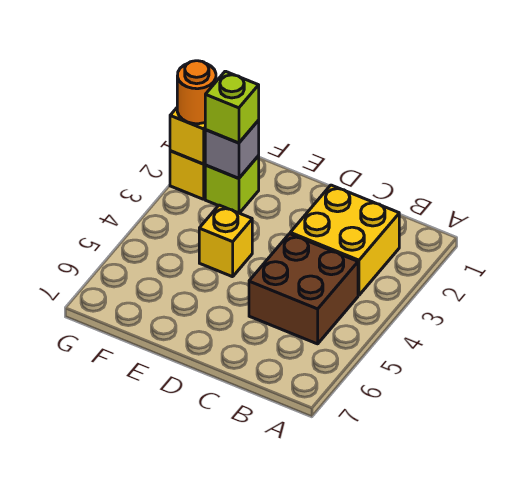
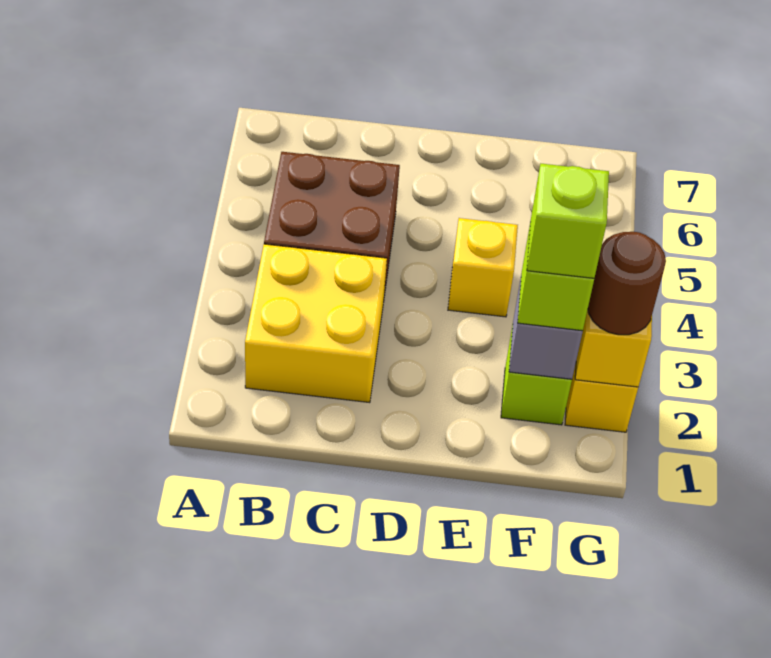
none -> lime brick F2 level 4
orange round brick G2 level 3 -> brown round brick G2 level 3

